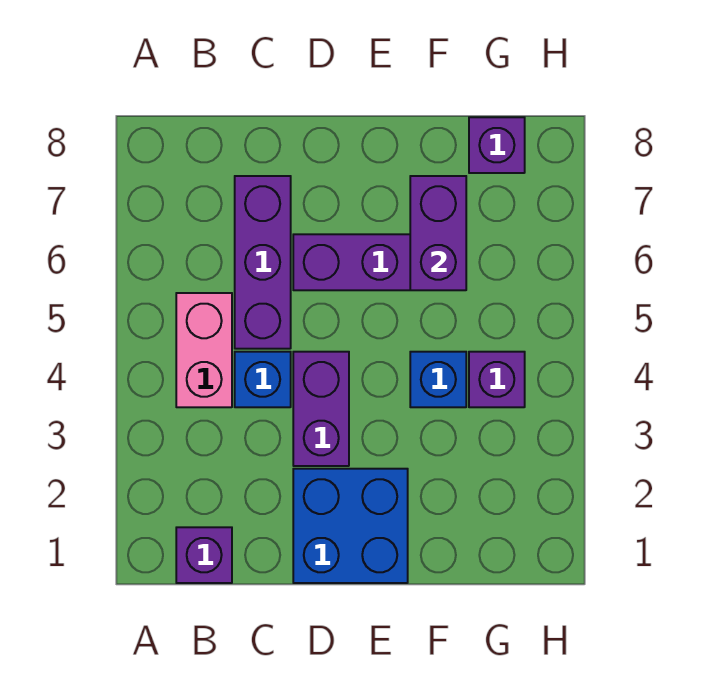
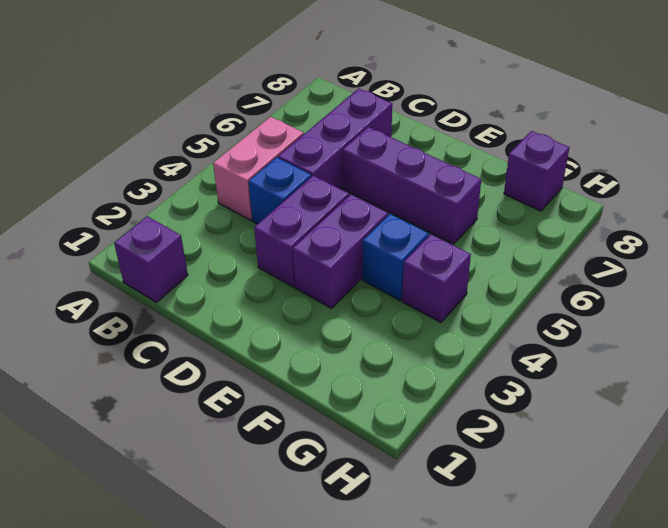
blue brick D1:E2 level 1 -> none
purple brick F6:F7 level 2 -> purple brick E3:E4 level 1

